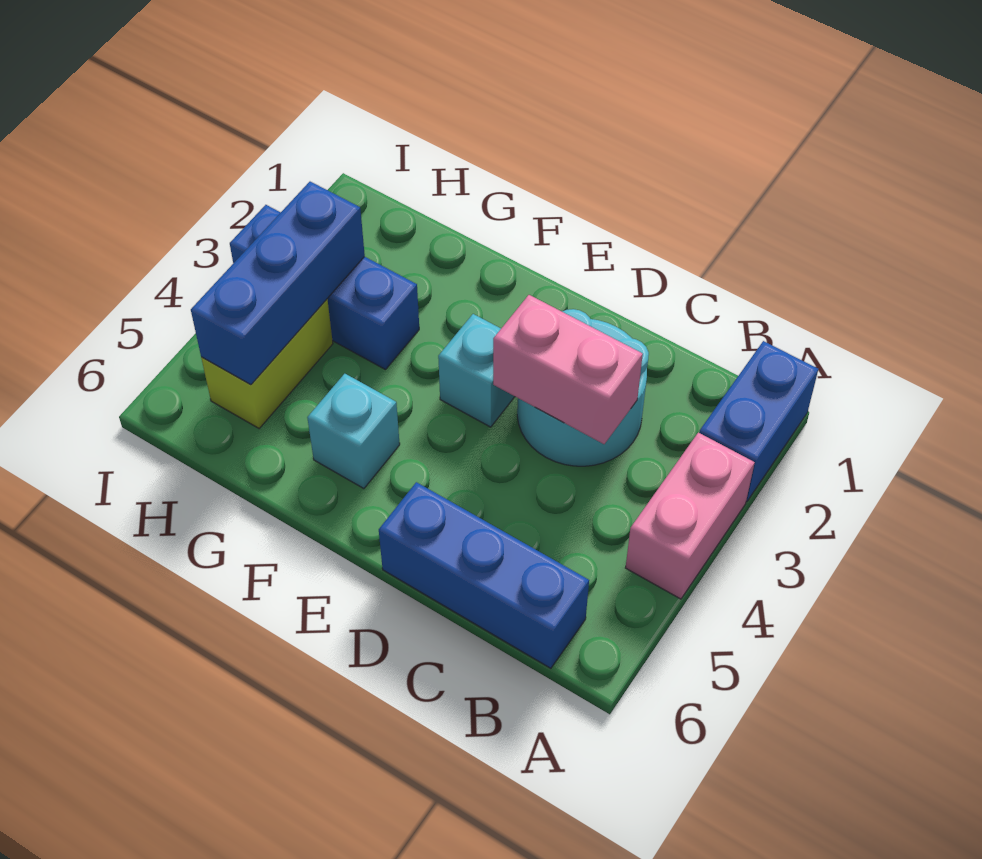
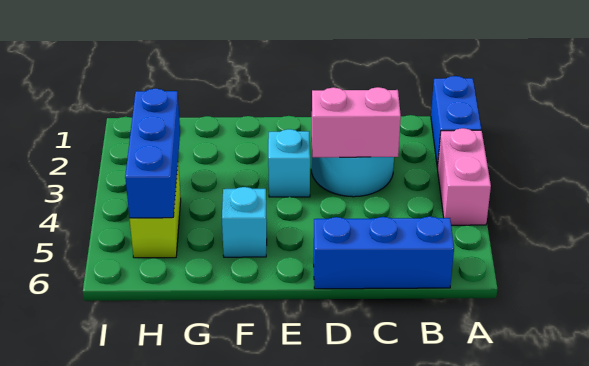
blue brick G3:I3 level 1 -> none

